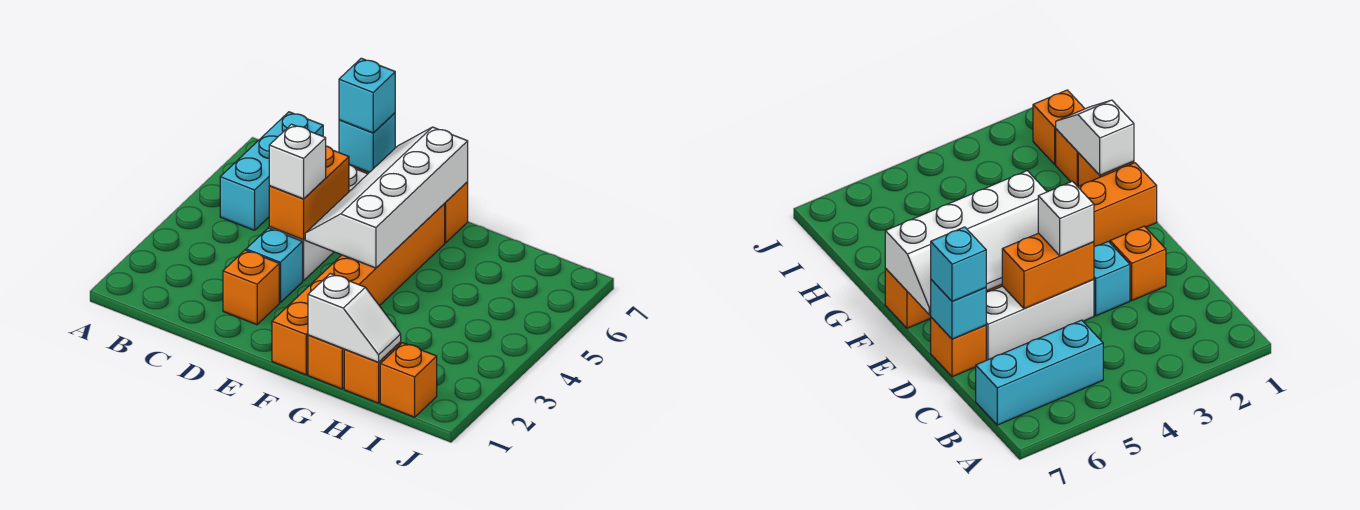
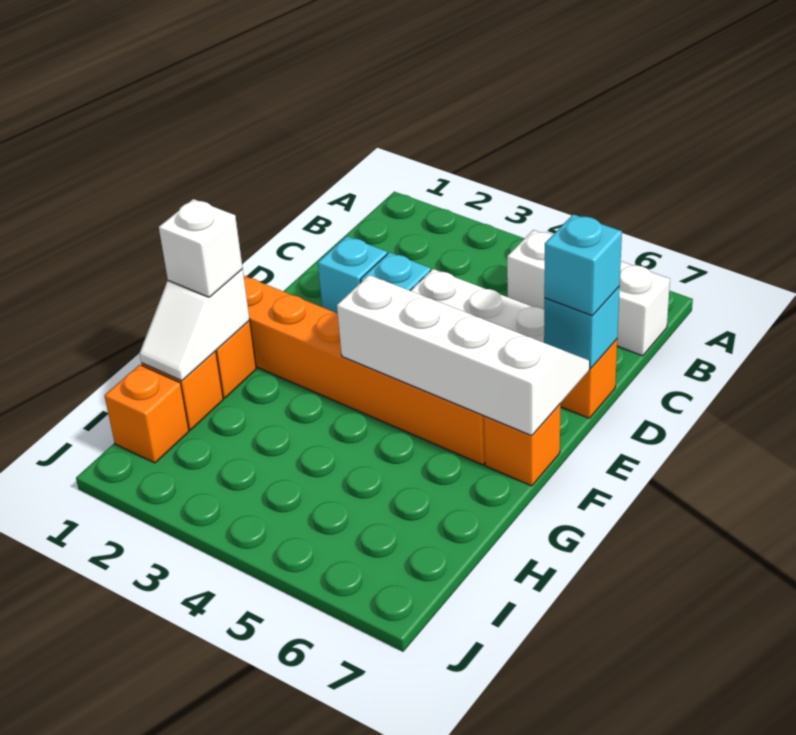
cyan brick B5:B7 level 1 -> white brick B5:B7 level 1
orange brick D2 level 1 -> cyan brick D2 level 1
orange brick D4:D5 level 2 -> none
white brick D4 level 3 -> white brick G1 level 3

